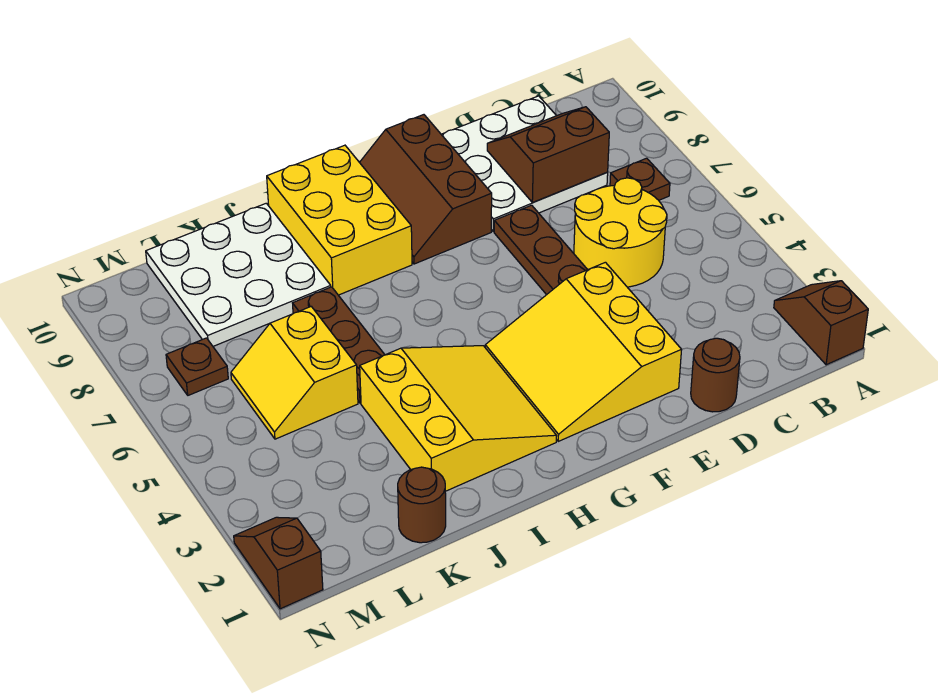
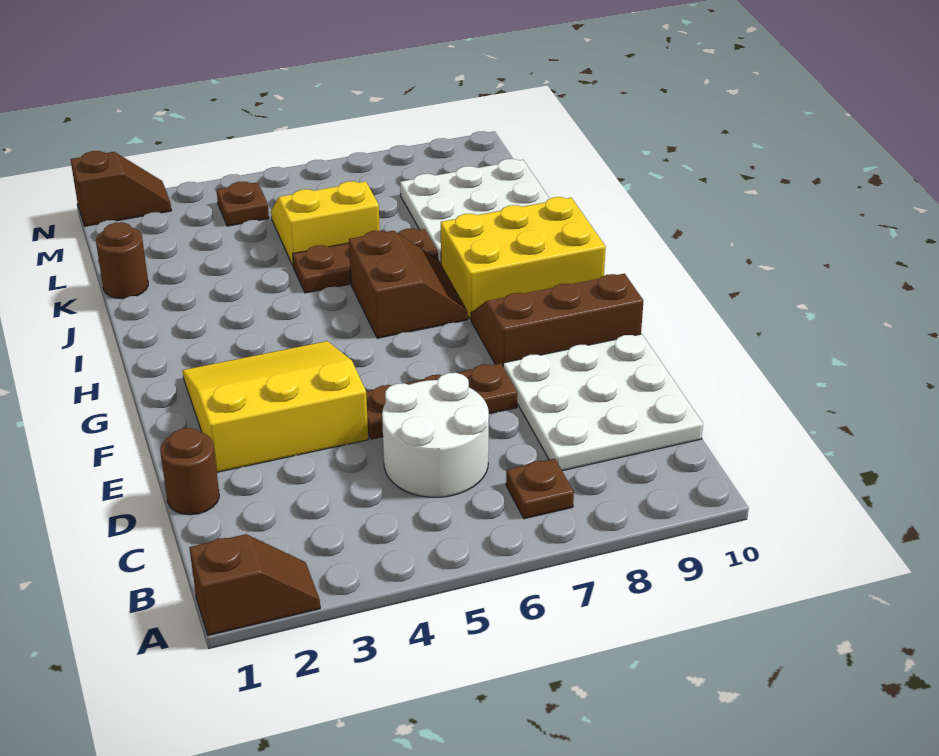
yellow round brick C5:D6 level 1 -> white round brick C5:D6 level 1
brown slope C8:D9 level 2 top 8 -> brown slope H6:I7 level 1 top 6
yellow slope H2:J4 level 1 top J -> none
brown plate M7 level 1 -> brown plate M4 level 1

